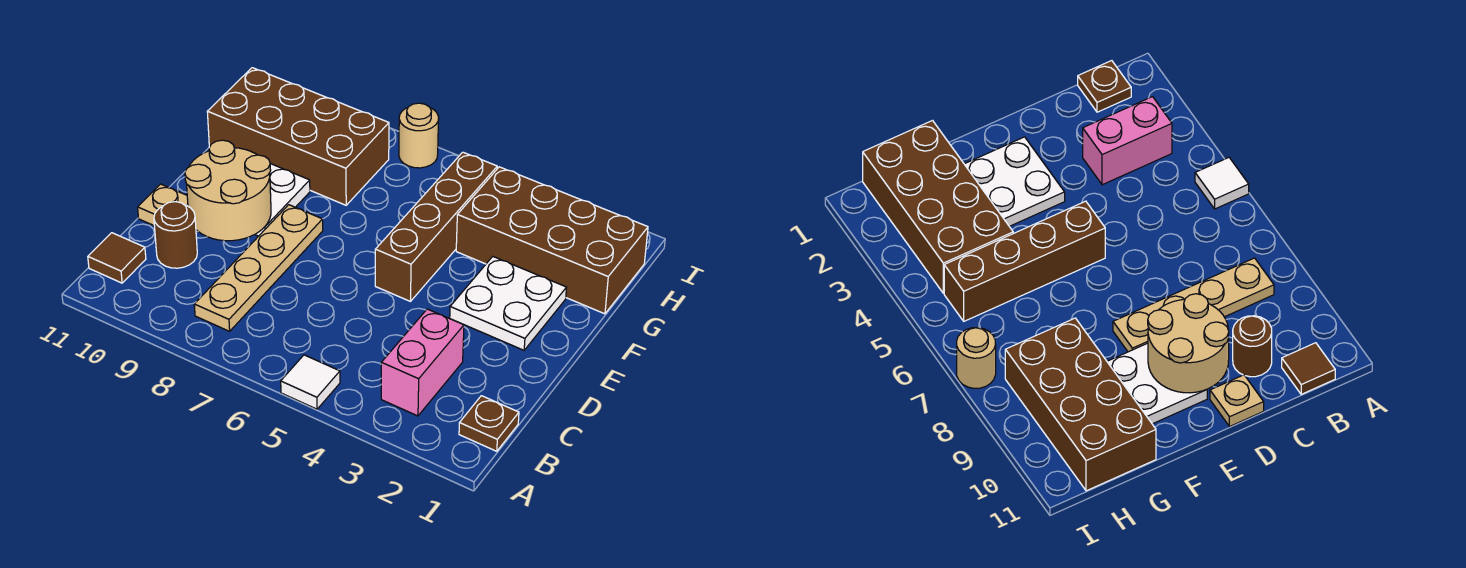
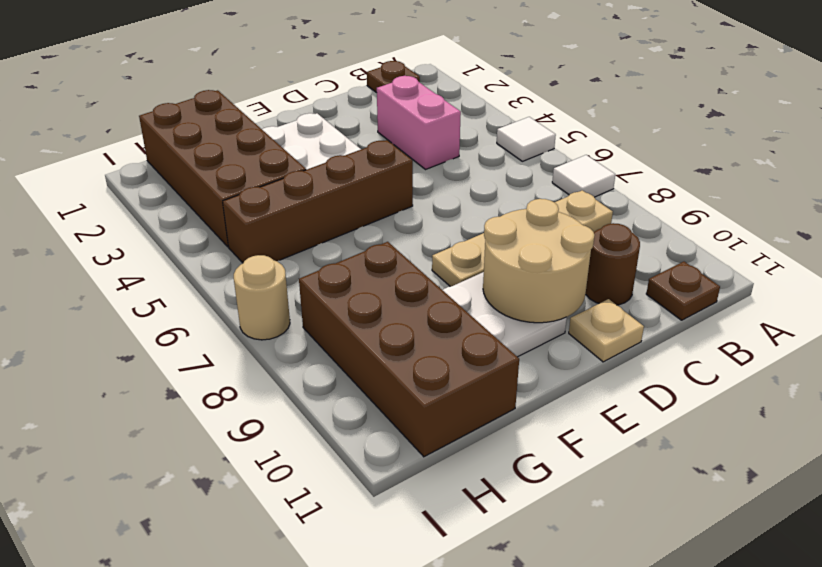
none -> white tile A7 level 1
pink brick B3:C3 level 1 -> pink brick C3:C4 level 1
brown tile B11 level 1 -> brown plate B11 level 1

